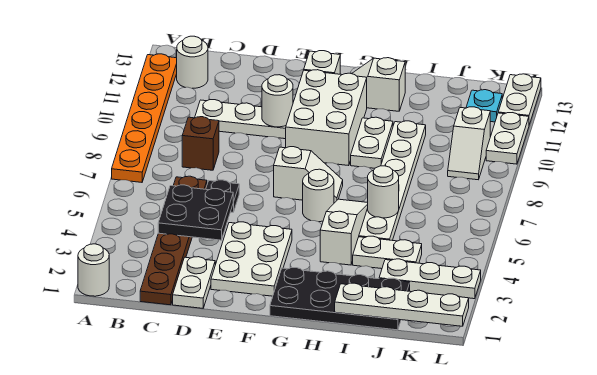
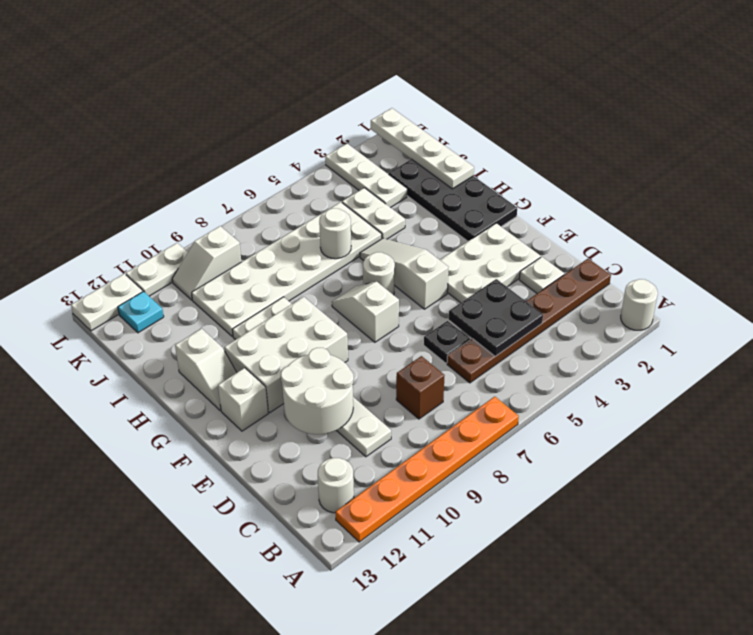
white plate D1:D2 level 1 -> white plate D2 level 1
white round brick E10 level 2 -> white round brick D10:E11 level 2
white slope H4:H6 level 1 top 4 -> white slope F5:H5 level 1 top F
white plate I5:I10 level 1 -> white plate I5:J10 level 1
white slope K9:K10 level 1 top 10 -> white slope K9:K10 level 1 top 9

